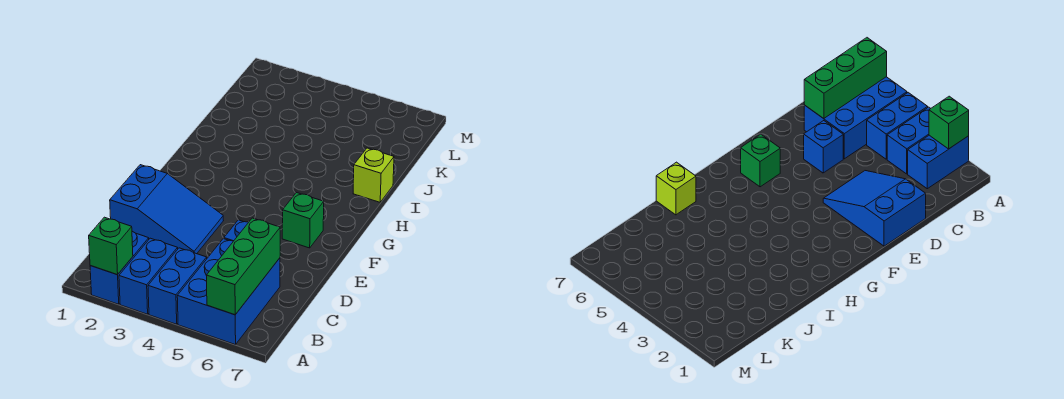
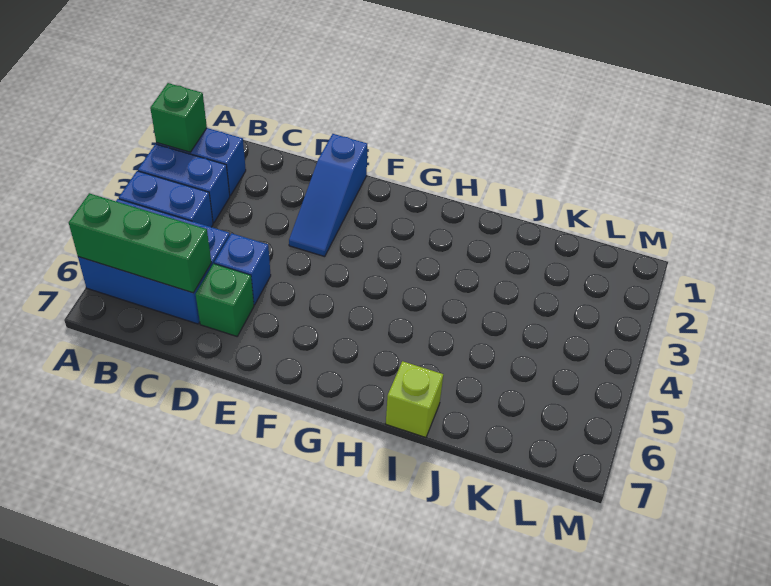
blue slope D1:E3 level 1 top 1 -> blue slope E1:E3 level 1 top 1
green brick F6 level 1 -> green brick D6 level 1

